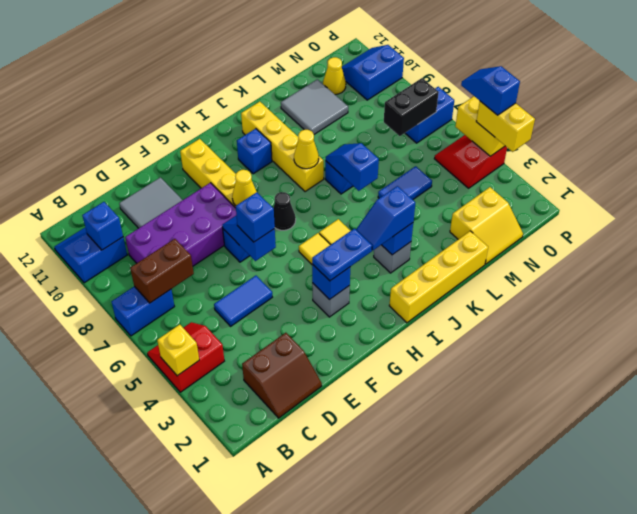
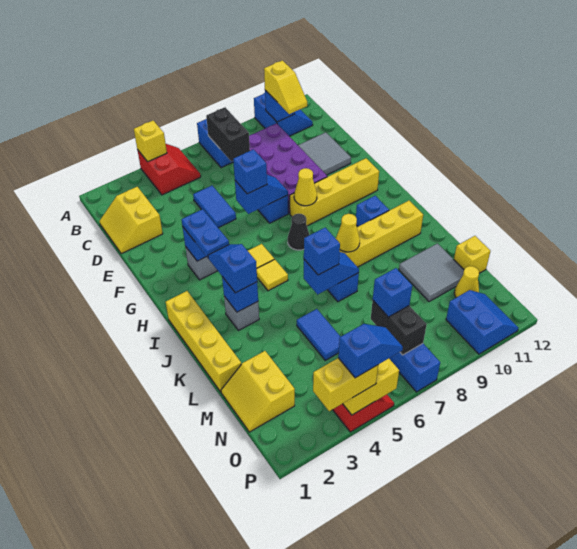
brown brick B7:C7 level 2 -> black brick B7:C7 level 2
none -> yellow slope B10:C10 level 3 top B
brown slope C1:D2 level 1 top 2 -> yellow slope C1:D2 level 1 top 2
none -> blue brick K6 level 3
none -> yellow brick M12 level 1
none -> blue brick N7 level 3

